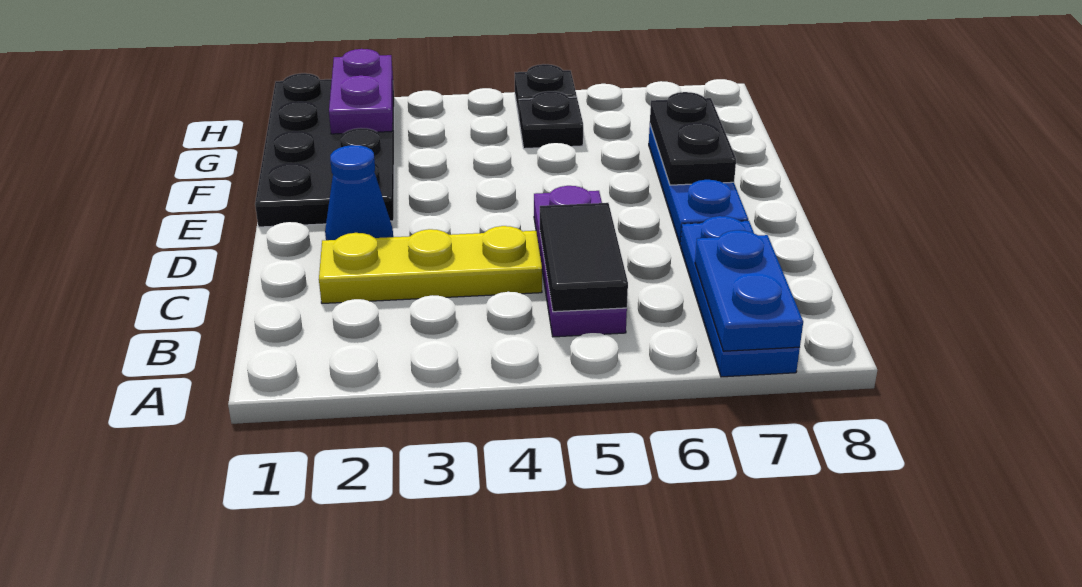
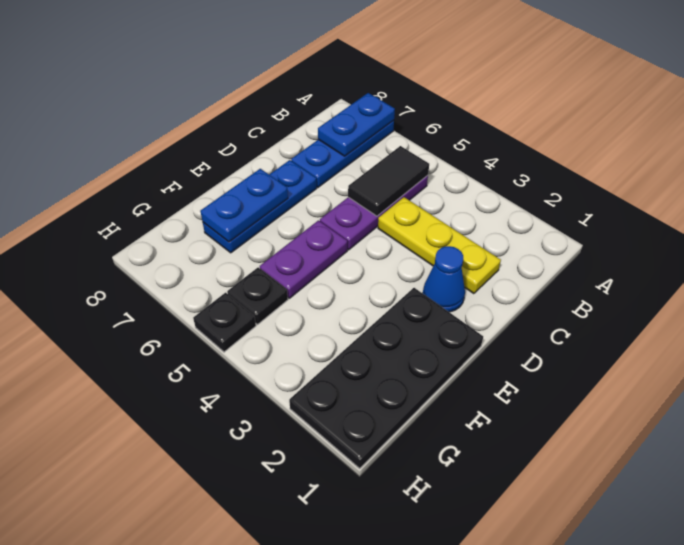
black plate E7:F7 level 2 -> blue plate E7:F7 level 2
purple plate G2:H2 level 2 -> purple plate E5:F5 level 1

